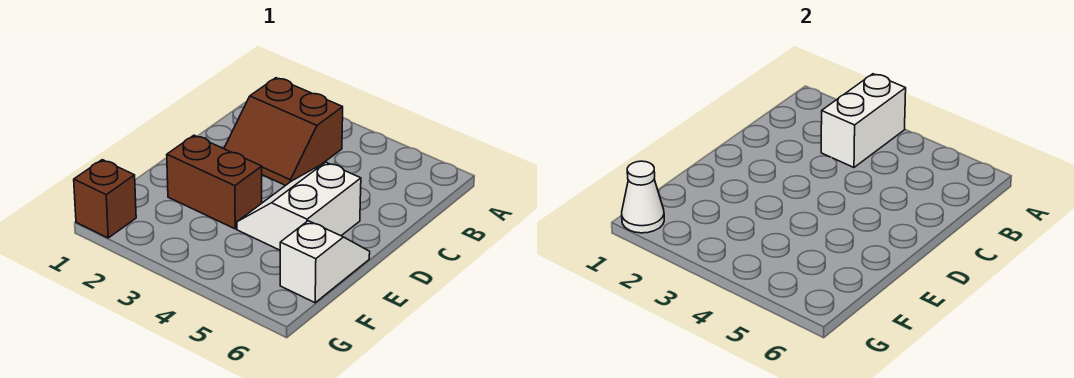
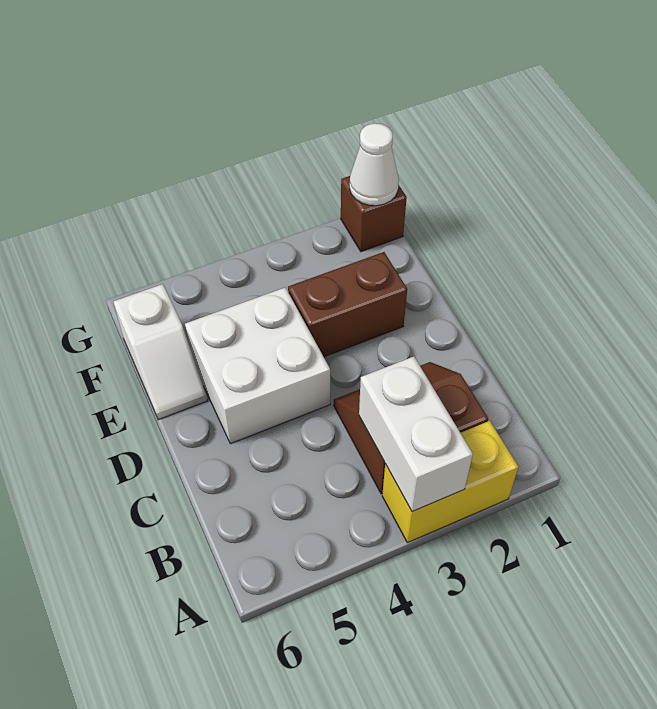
none -> yellow brick A2:A3 level 1
white slope D4:E5 level 1 top 5 -> white brick D4:E5 level 1

